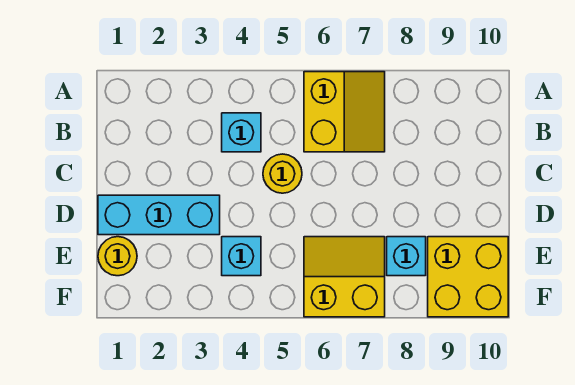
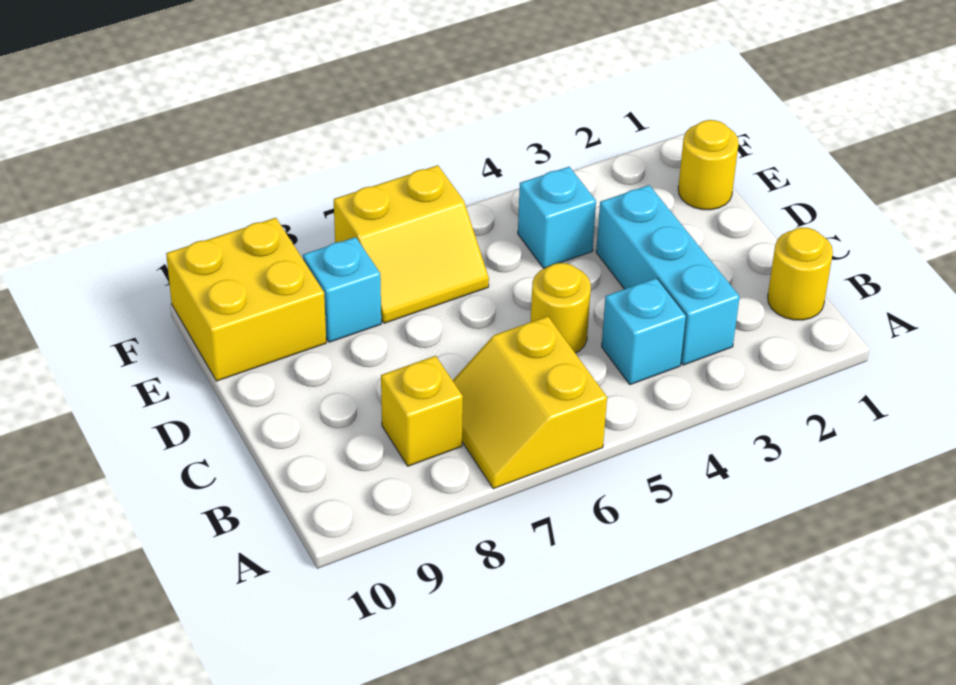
none -> yellow round brick B1 level 1
none -> yellow brick B8 level 1
cyan brick D1:D3 level 1 -> cyan brick B3:D3 level 1

